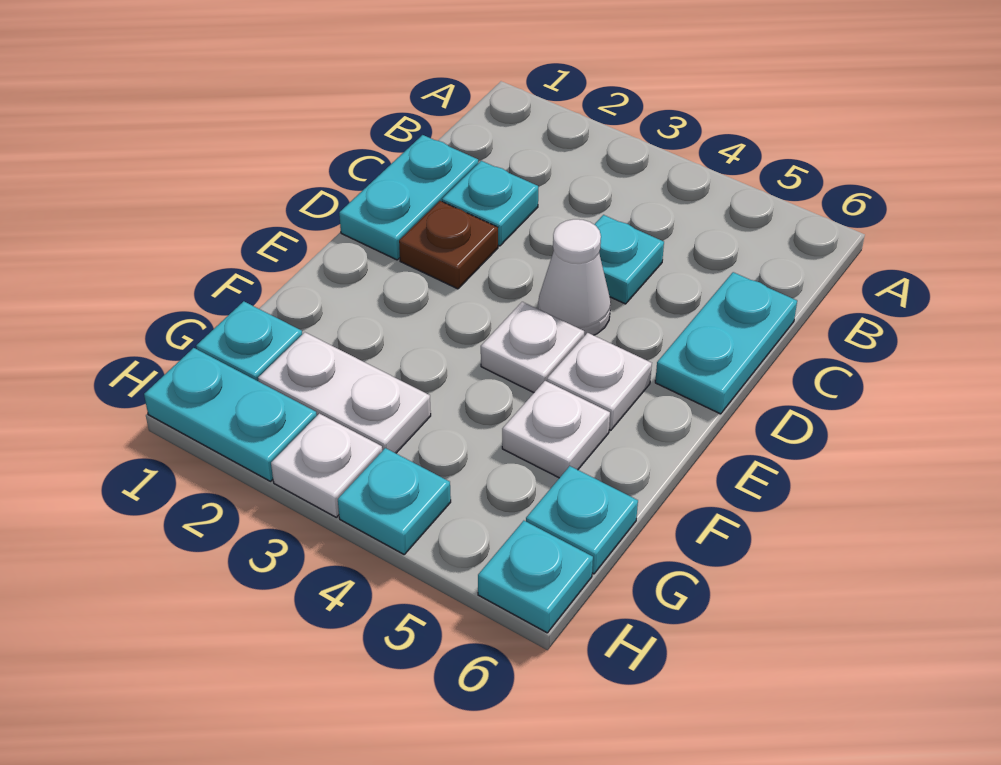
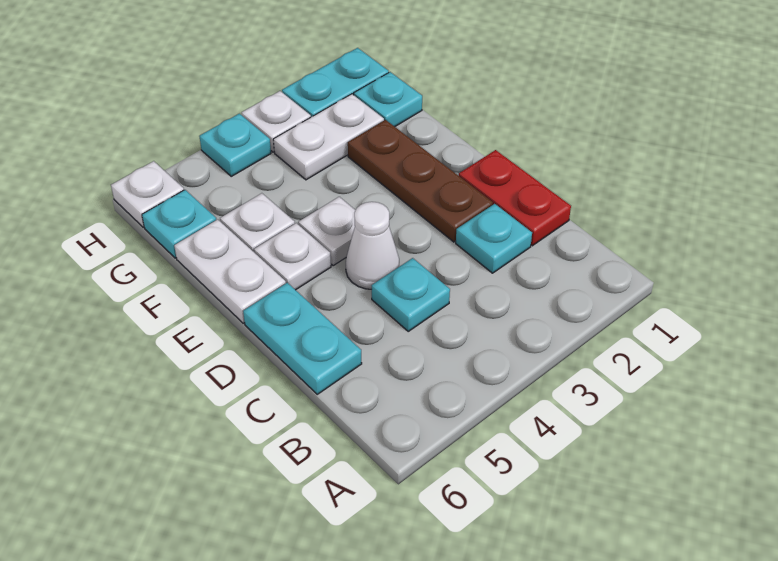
cyan plate C1:D1 level 1 -> red plate C1:D1 level 1
brown plate D2 level 1 -> brown plate D2:F2 level 1
none -> white plate E6:F6 level 1
cyan plate H6 level 1 -> white plate H6 level 1

